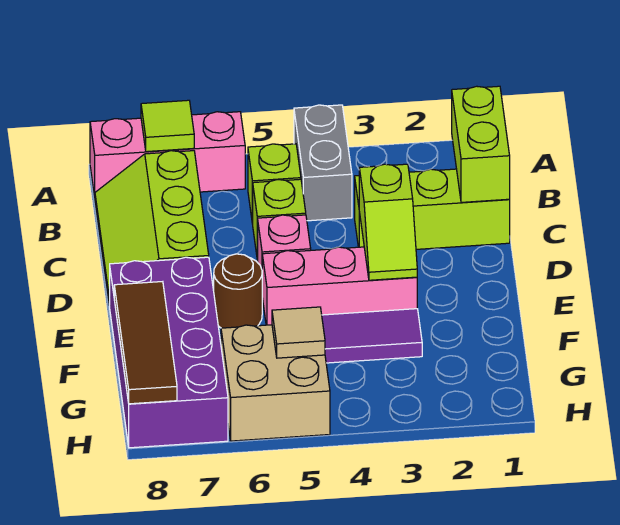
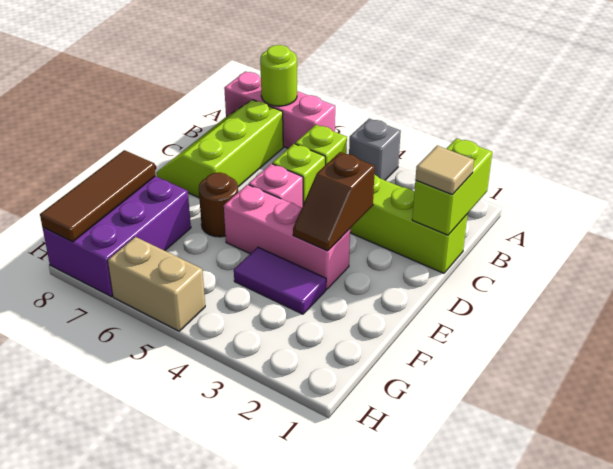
grey brick A4:B4 level 1 -> grey brick A4 level 1
lime tile A7 level 2 -> lime round brick A7 level 2
lime slope D3:E3 level 2 top D -> brown slope D3:E3 level 2 top D
purple brick E7:H8 level 1 -> purple brick F7:H8 level 1
tan brick G5:H6 level 1 -> tan brick H5:H6 level 1
tan tile G5 level 2 -> tan tile C1 level 3

